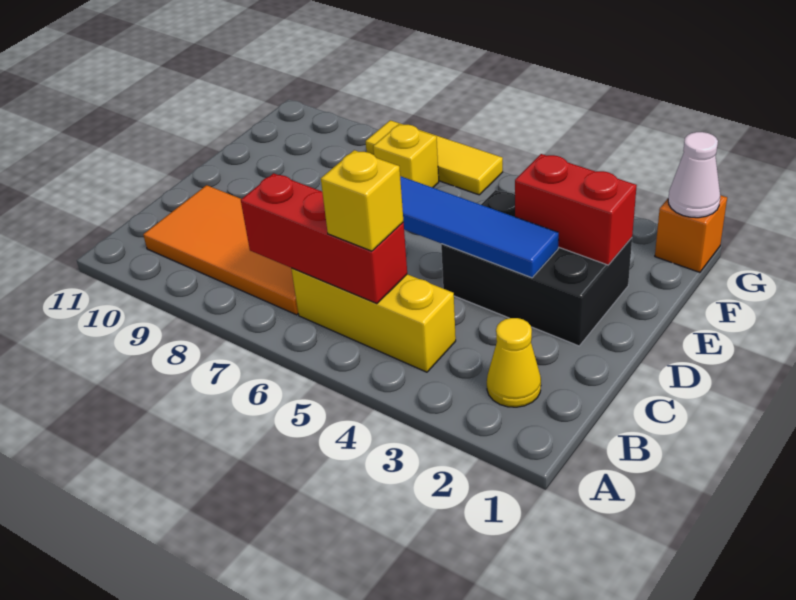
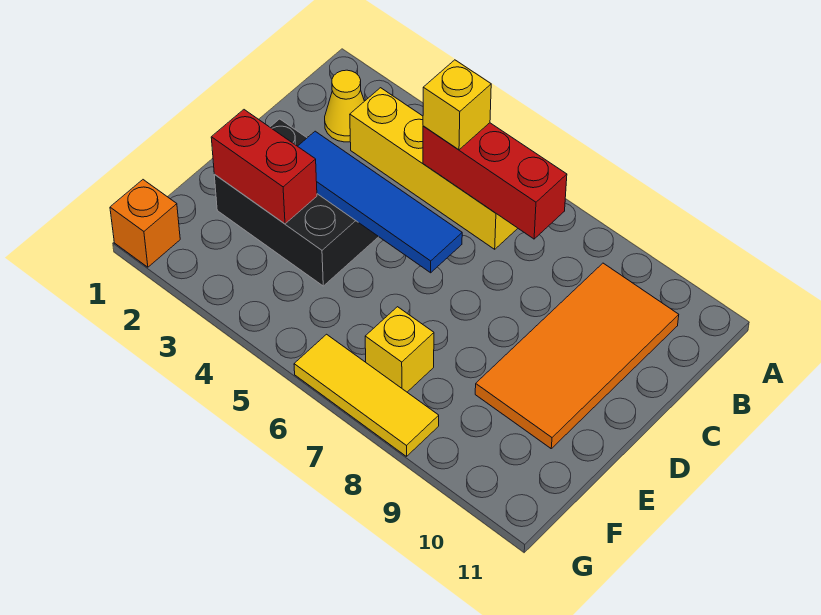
yellow brick B4:B6 level 1 -> yellow brick B3:B6 level 1
orange tile B7:C10 level 1 -> orange tile B9:E10 level 1
white cone G1 level 2 -> none

